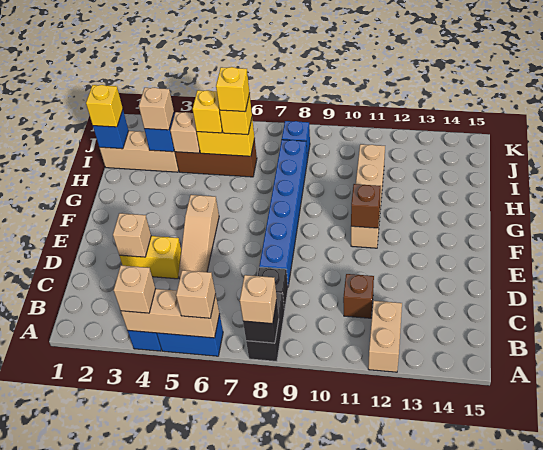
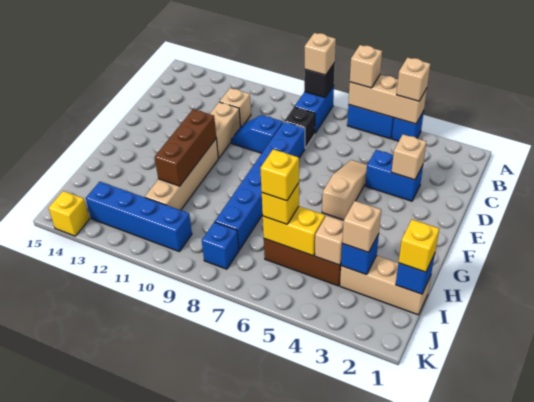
black brick A8:B8 level 1 -> blue brick A8:B8 level 1
tan brick A12:B12 level 1 -> tan brick D11:E11 level 1
brown brick C11 level 1 -> tan brick C11 level 1
yellow brick D3:D4 level 1 -> blue brick D3:D4 level 1
none -> blue slope D9:D10 level 1 top 9
brown brick F11 level 2 -> brown brick F11:H11 level 2
yellow brick I5 level 3 -> yellow brick K14 level 1
none -> blue brick J10:J13 level 1

